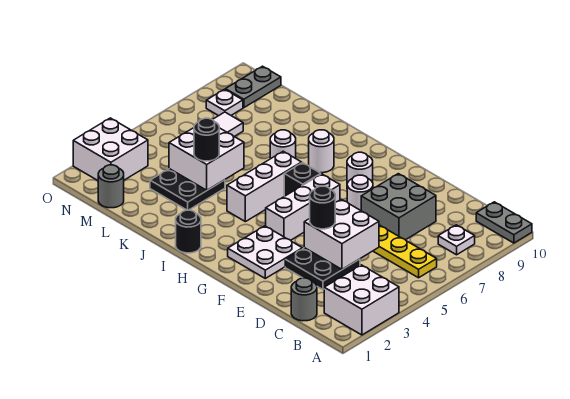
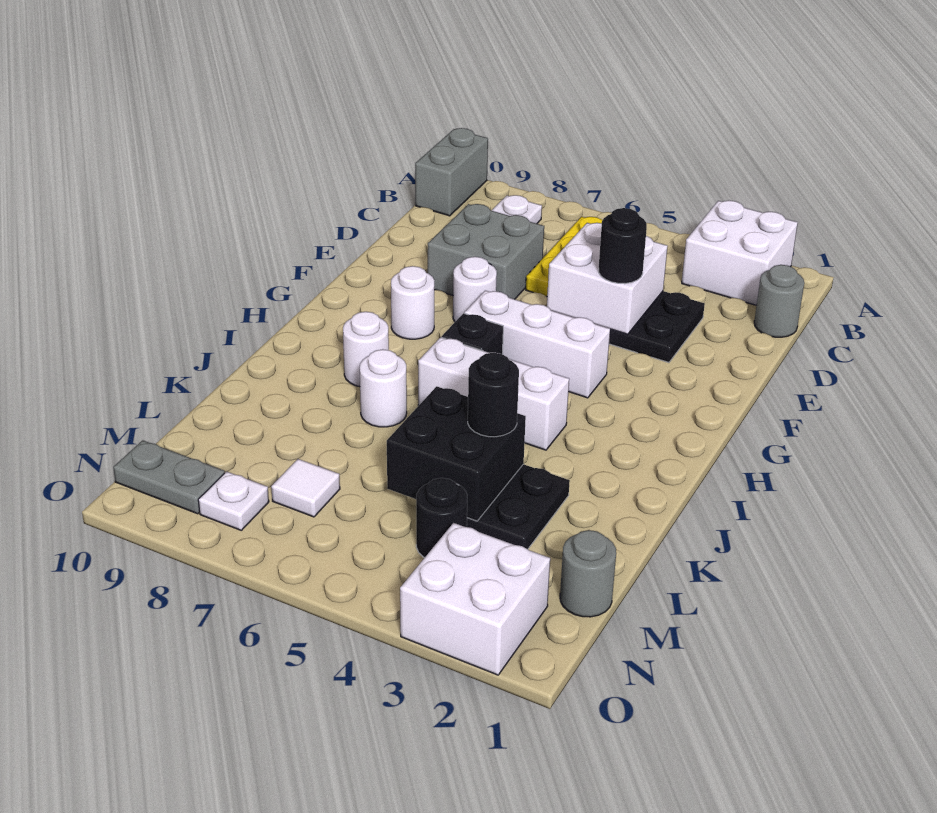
grey plate A10:B10 level 1 -> grey brick A10:B10 level 1
white plate F2:G3 level 1 -> none
black round brick I1 level 1 -> black round brick M4 level 1
white brick K4:L5 level 2 -> black brick K4:L5 level 2

